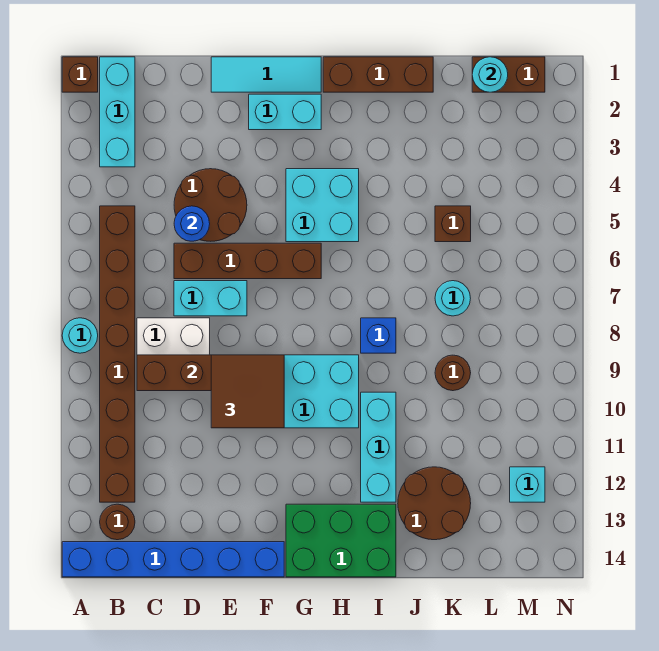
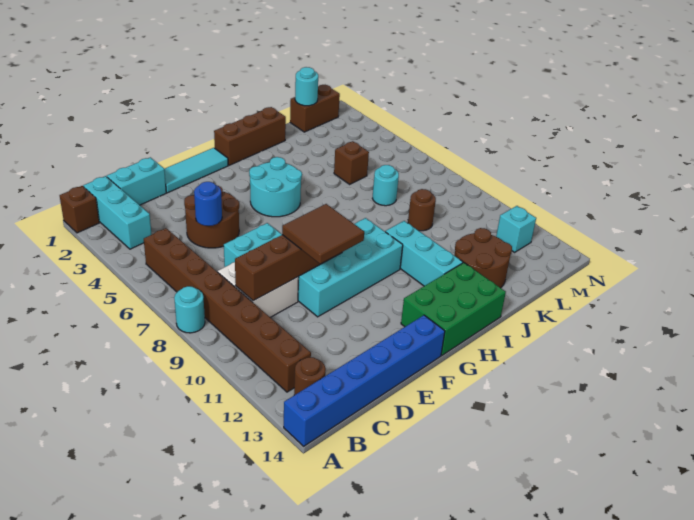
brown brick D6:G6 level 1 -> none
cyan brick F2:G2 level 1 -> cyan brick C1:D1 level 1
cyan brick G4:H5 level 1 -> cyan round brick G4:H5 level 1
blue brick I8 level 1 -> none

